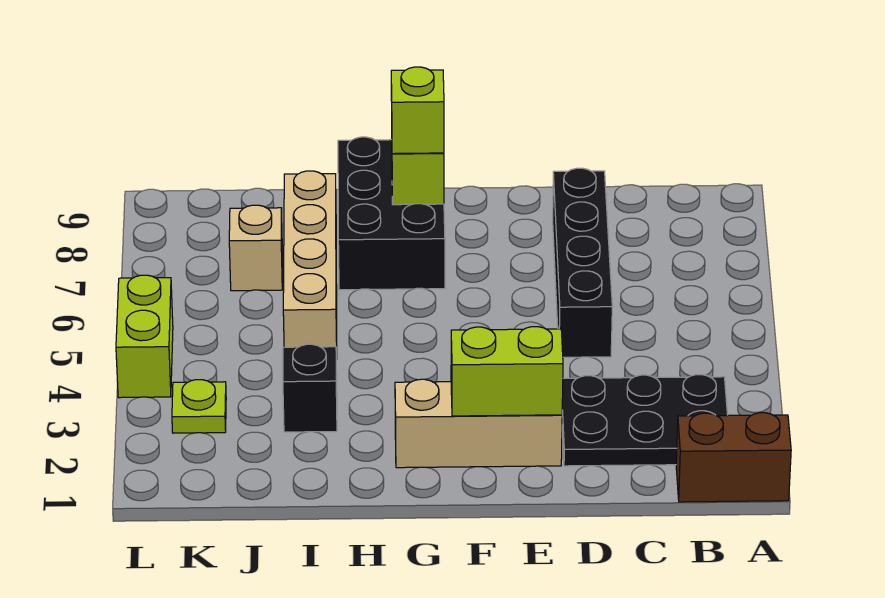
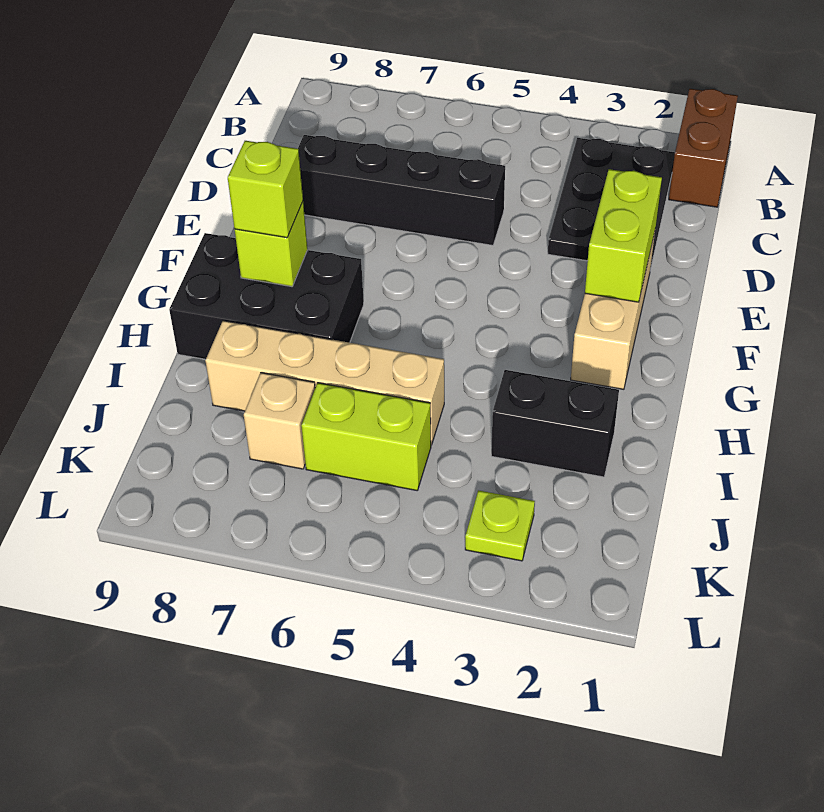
black brick I3 level 1 -> black brick I2:I3 level 1
lime brick L4:L5 level 1 -> lime brick J5:J6 level 1

